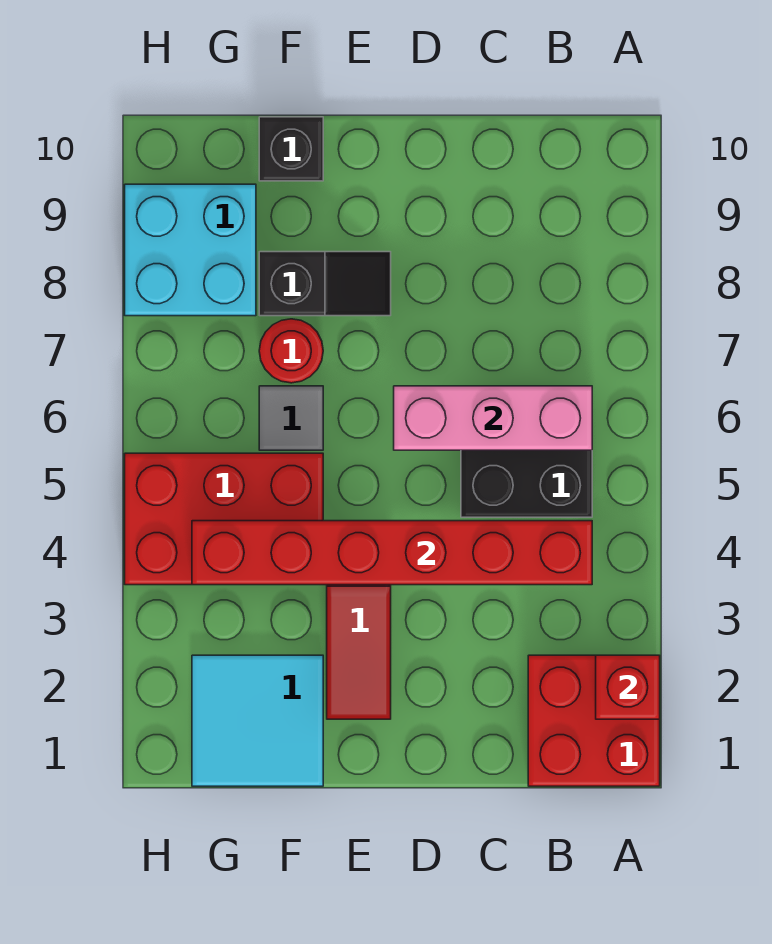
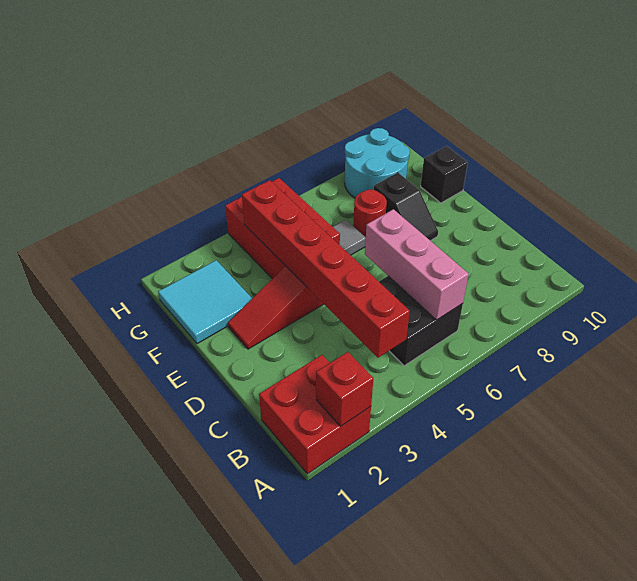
cyan brick G8:H9 level 1 -> cyan round brick G8:H9 level 1

